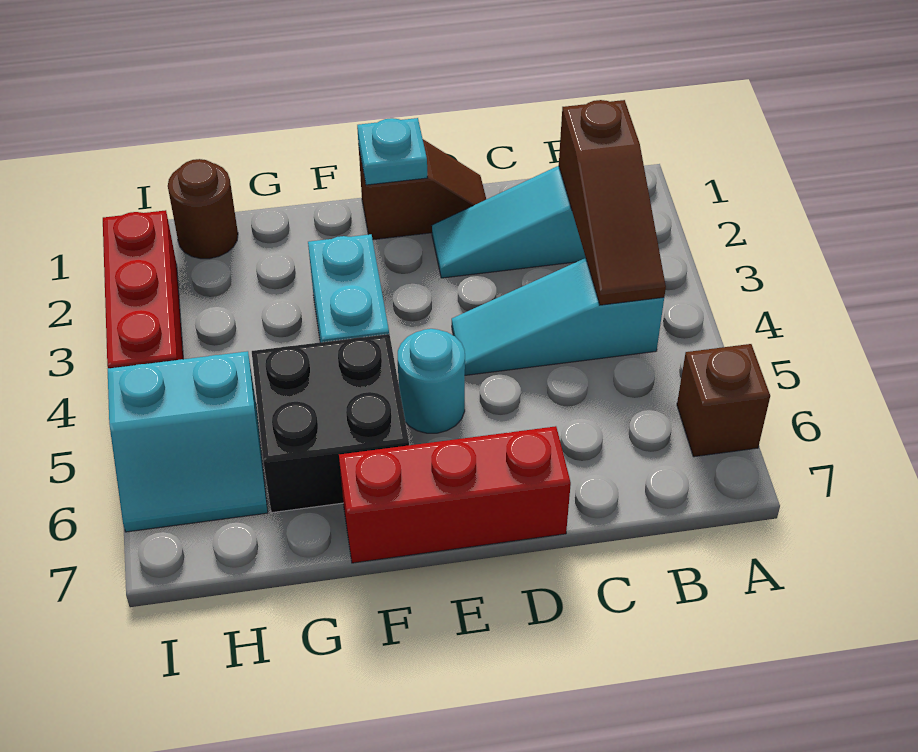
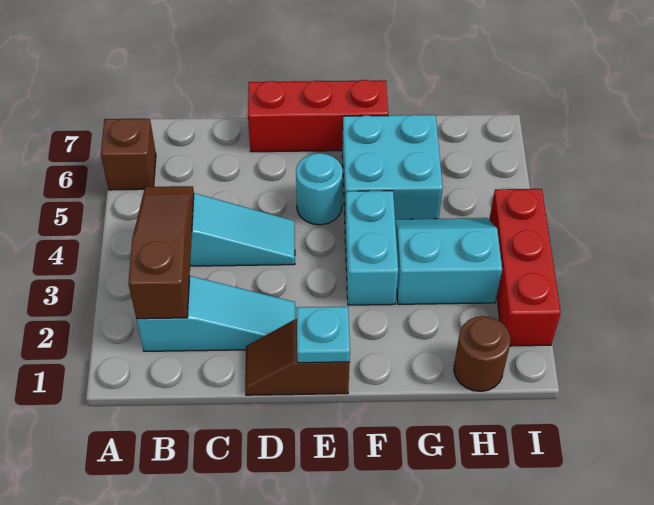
black brick F5:G6 level 1 -> cyan brick F5:G6 level 1
cyan slope H5:I6 level 1 top 5 -> cyan slope G3:H4 level 1 top 3

